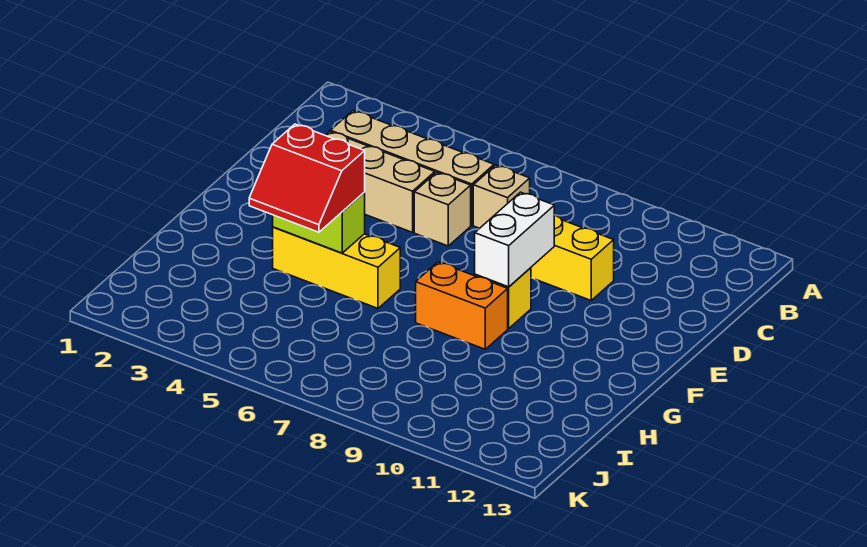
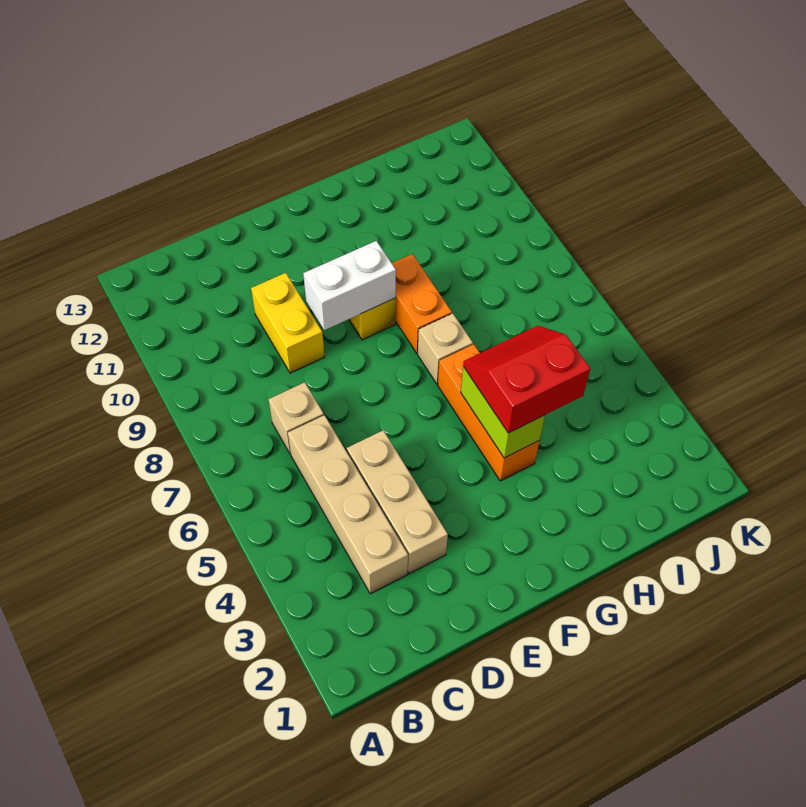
tan brick D6 level 1 -> tan brick G7 level 1
yellow brick G4:G6 level 1 -> orange brick G4:G6 level 1
red slope G4:H5 level 3 top G -> red slope G4:H5 level 3 top 4

